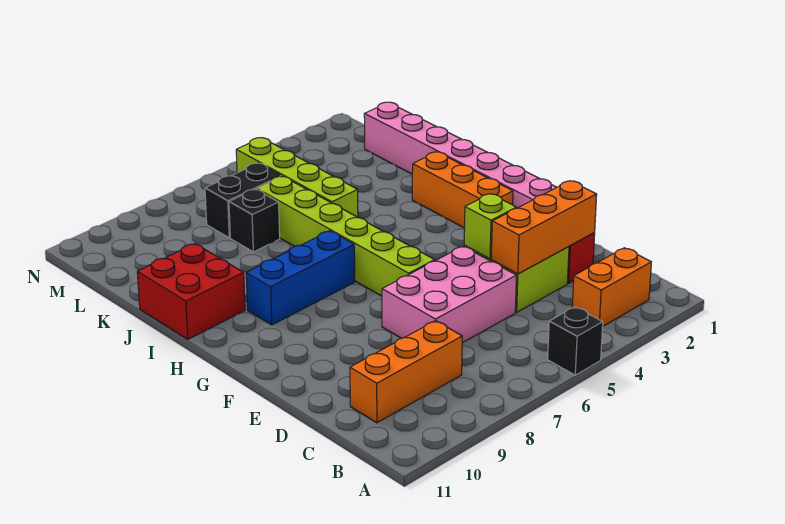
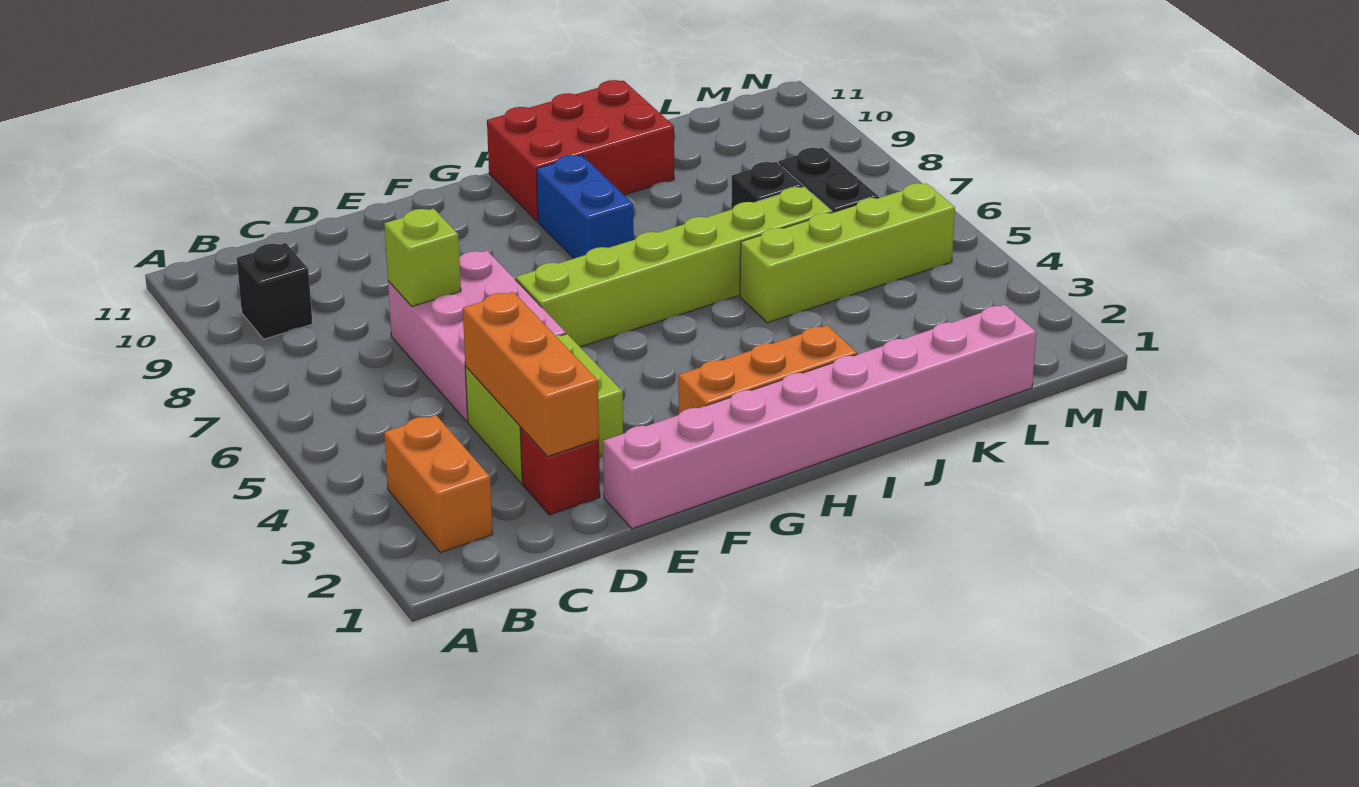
black brick A5 level 1 -> black brick B9 level 1
orange brick C8:C10 level 1 -> none
lime brick E4 level 2 -> lime brick D7 level 2
blue brick H7:H9 level 1 -> blue brick H8:H9 level 1
red brick I10:J11 level 1 -> red brick H10:J11 level 1

